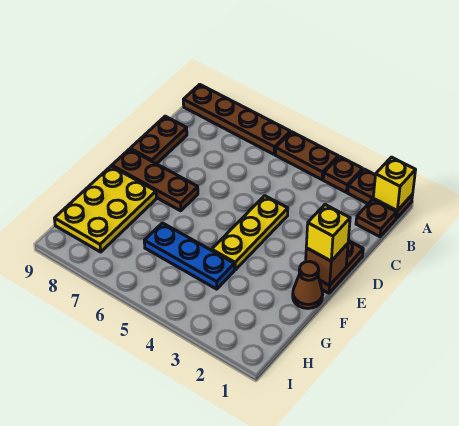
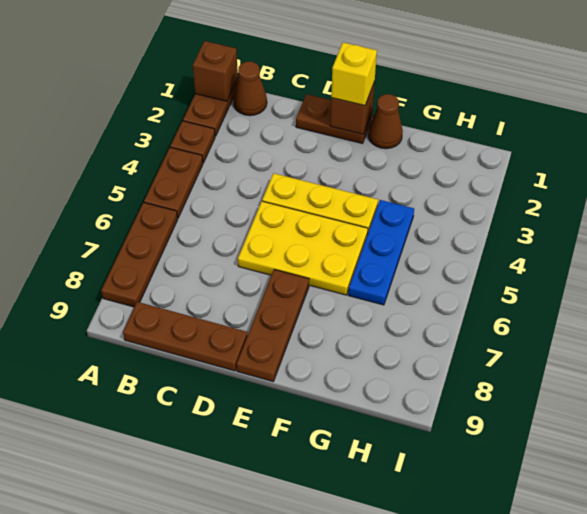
yellow brick A1 level 2 -> brown brick A1 level 2
brown plate A6:A9 level 1 -> brown plate A6:A8 level 1
brown plate B1 level 1 -> brown cone B1 level 1
brown plate C9:D9 level 1 -> brown plate B9:D9 level 1
yellow plate F8:H9 level 1 -> yellow plate D5:F6 level 1

